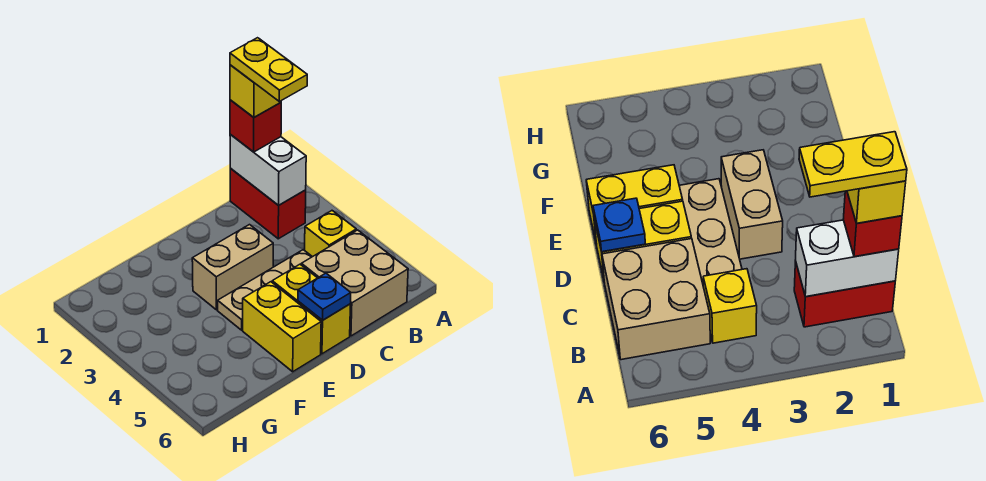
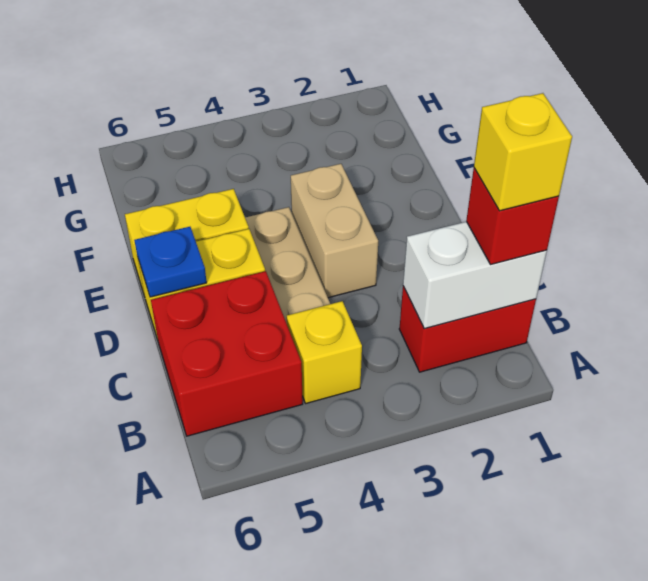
yellow plate B1:B2 level 5 -> none
tan brick B5:C6 level 1 -> red brick B5:C6 level 1

